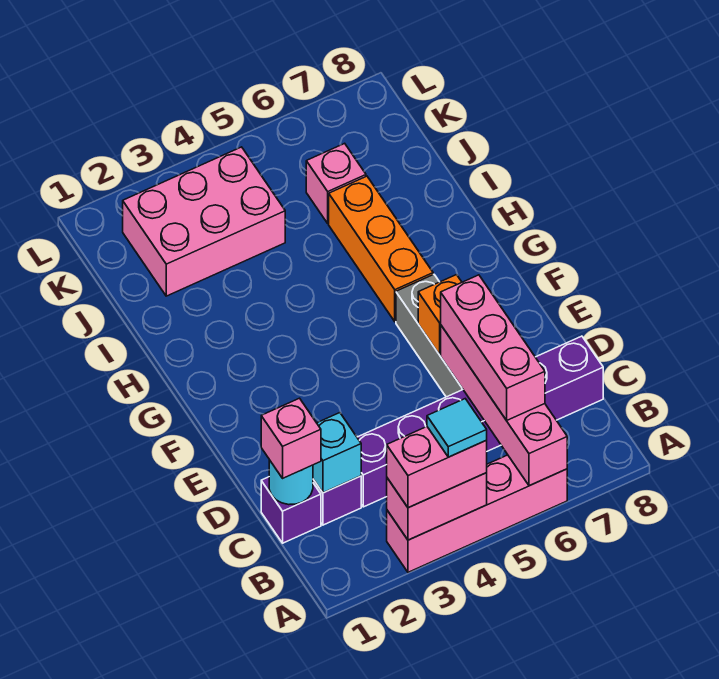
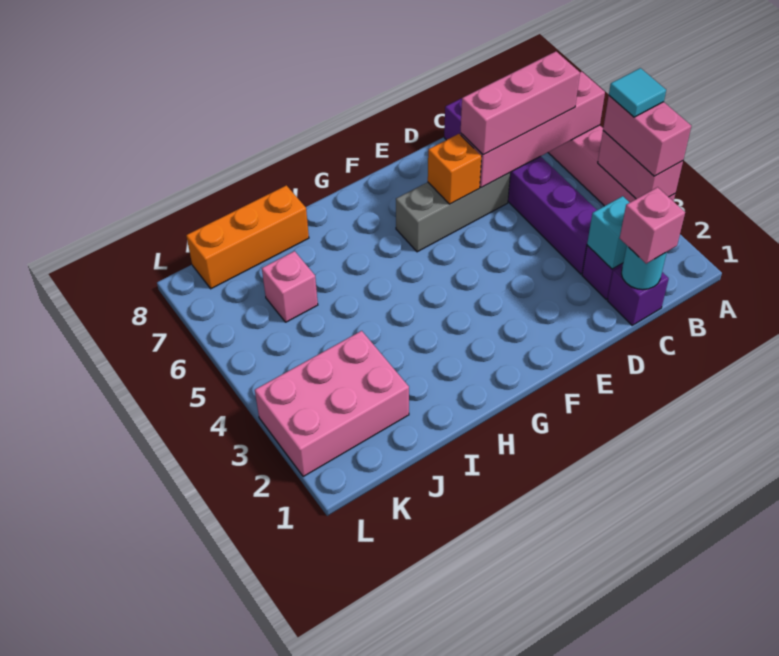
orange brick G6:I6 level 1 -> orange brick I8:K8 level 1
pink brick J2:K4 level 1 -> pink brick J2:L3 level 1

